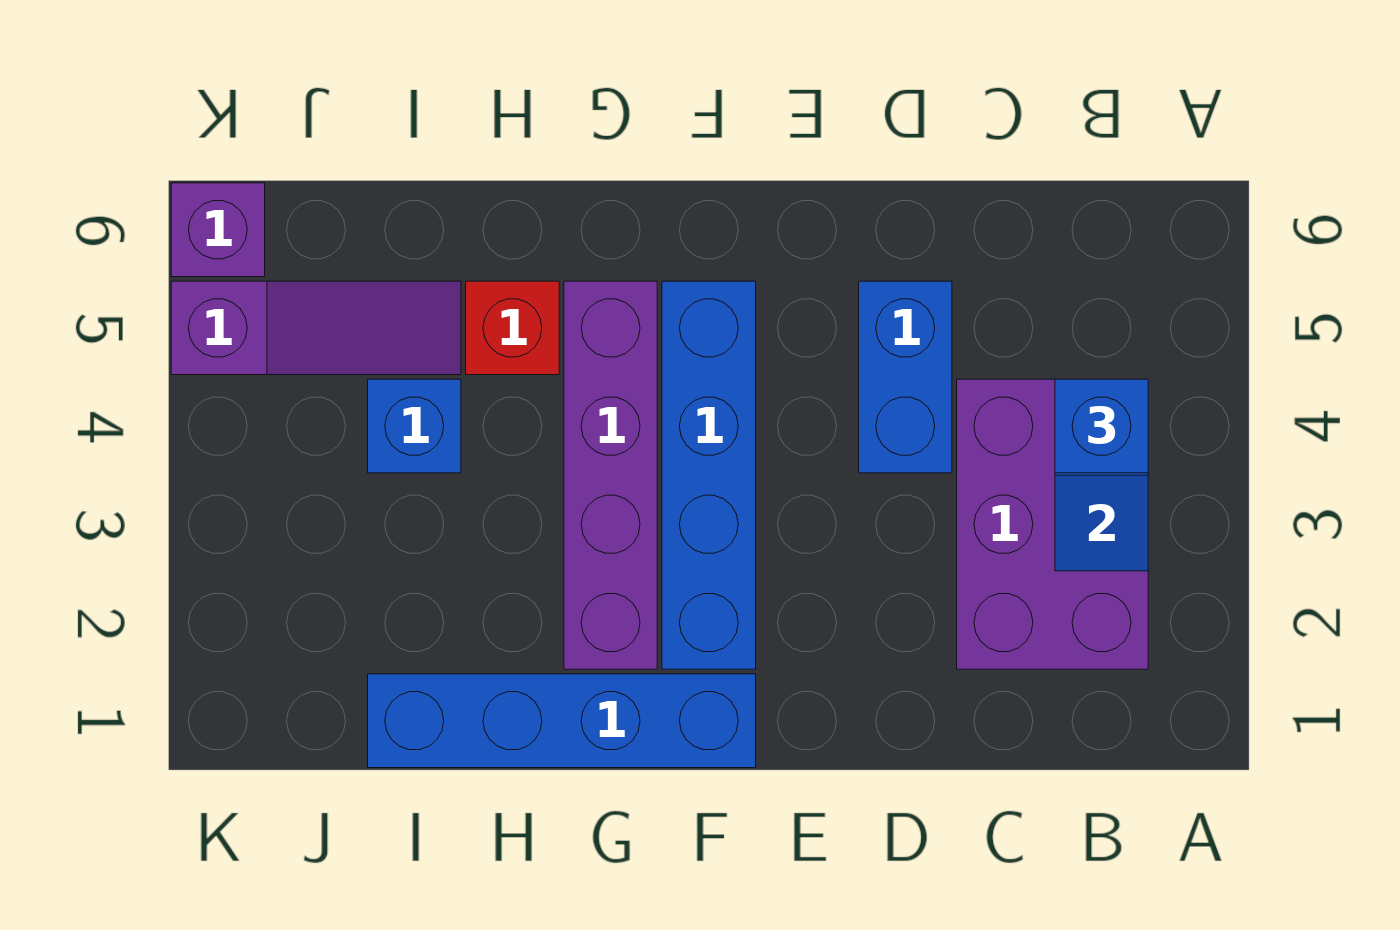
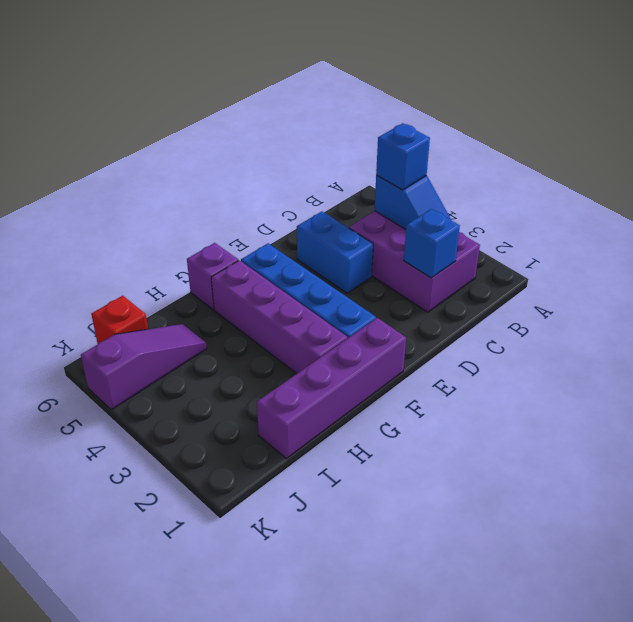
blue brick F1:I1 level 1 -> purple brick F1:I1 level 1
red brick H5 level 1 -> red brick J6 level 1
blue brick I4 level 1 -> blue brick C2 level 2
purple brick K6 level 1 -> purple brick G6 level 1

